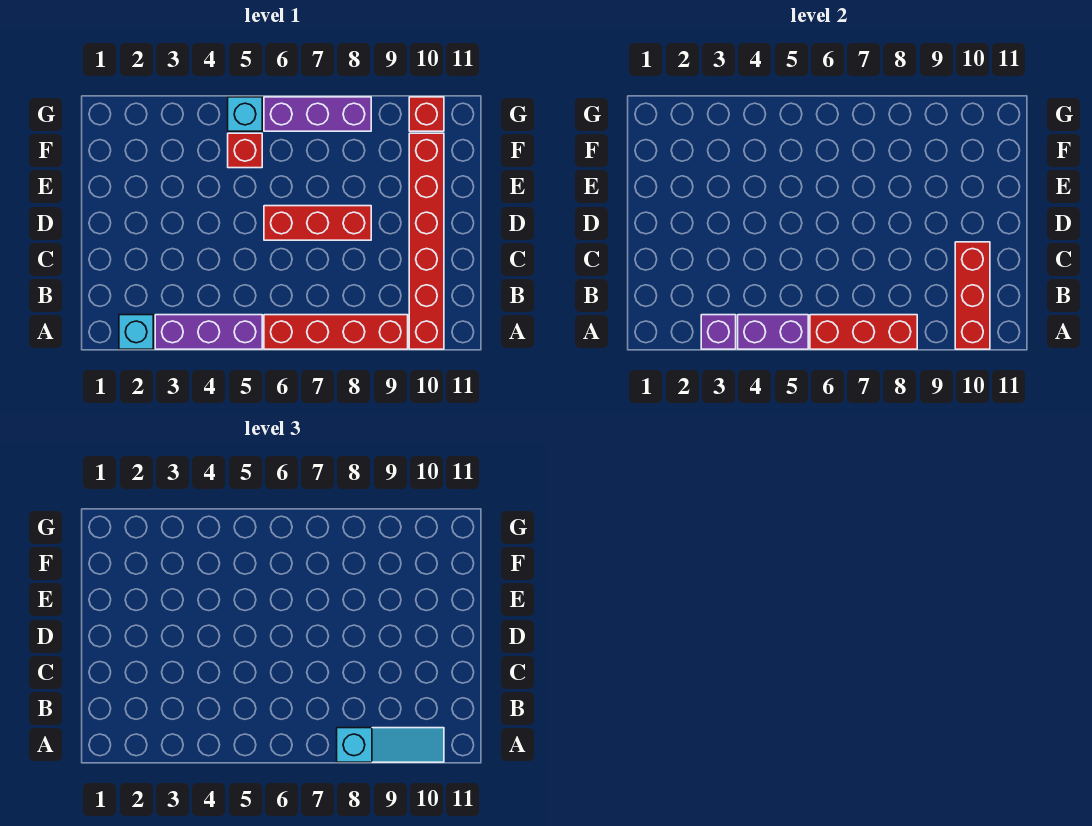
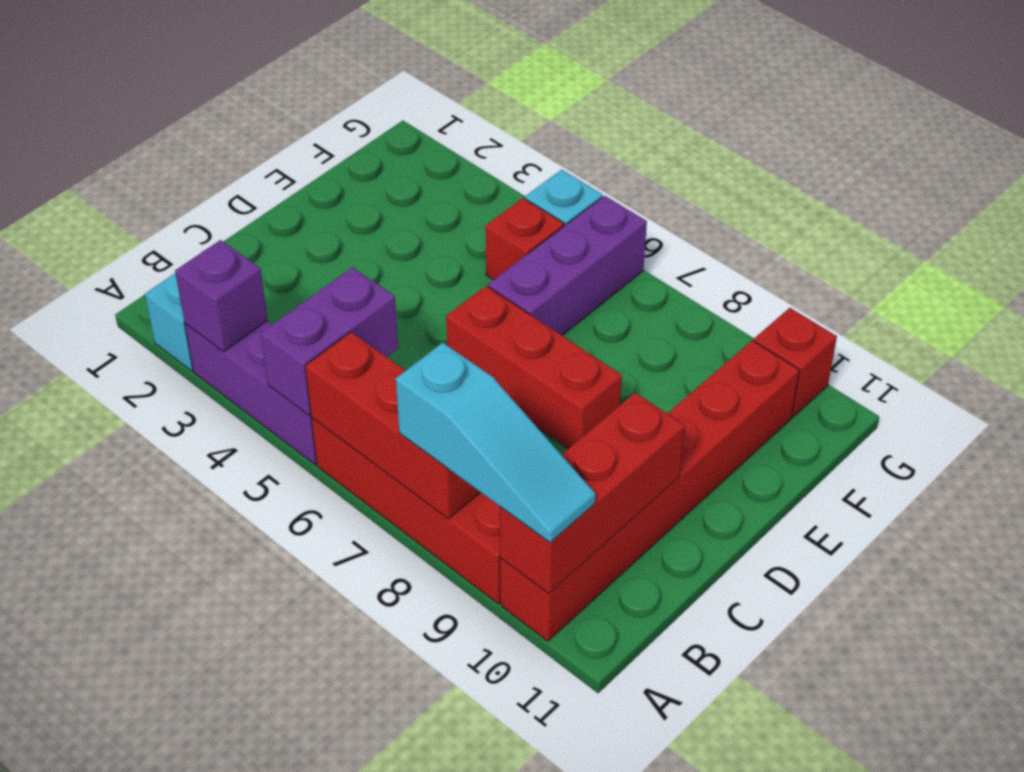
purple brick A4:A5 level 2 -> purple brick A5:B5 level 2
purple brick G6:G8 level 1 -> purple brick E6:G6 level 1

